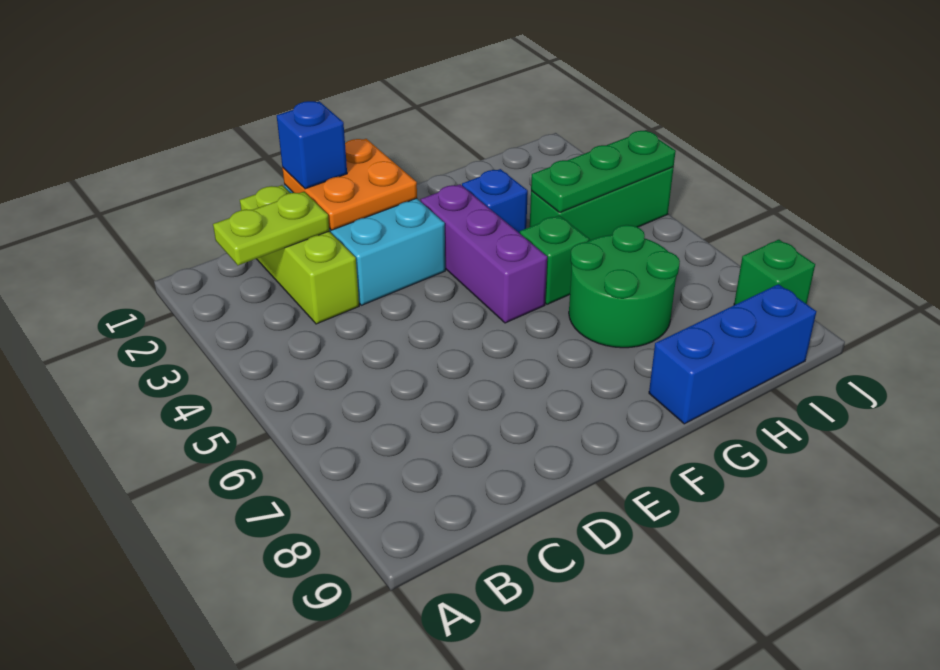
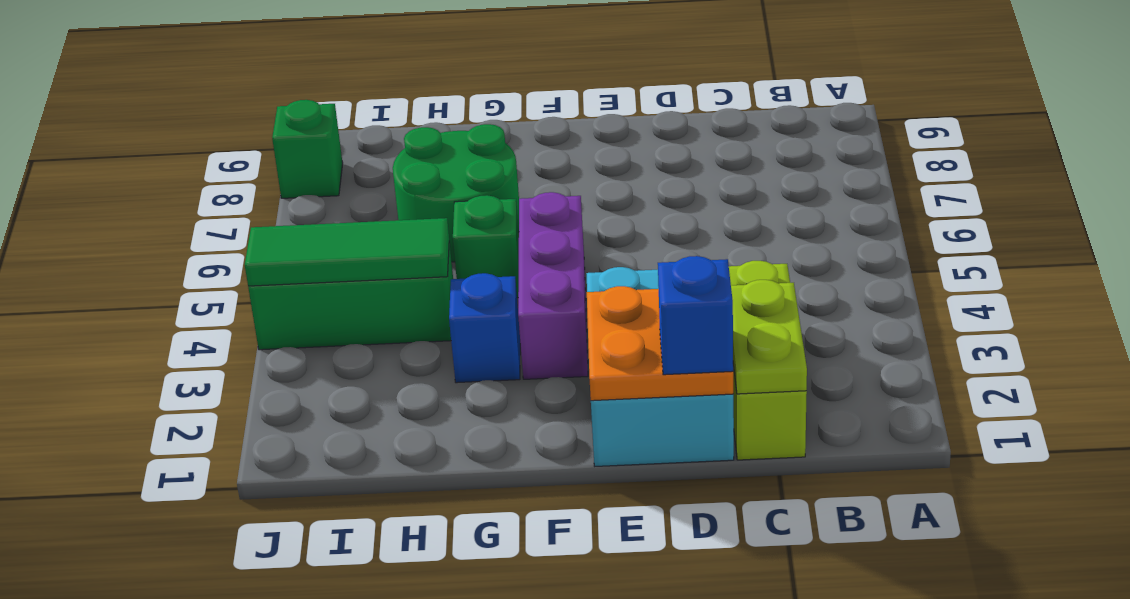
lime plate B2:C2 level 2 -> lime plate C1:C2 level 2
blue brick G9:I9 level 1 -> none
green plate H4:J4 level 2 -> green tile H4:J4 level 2

